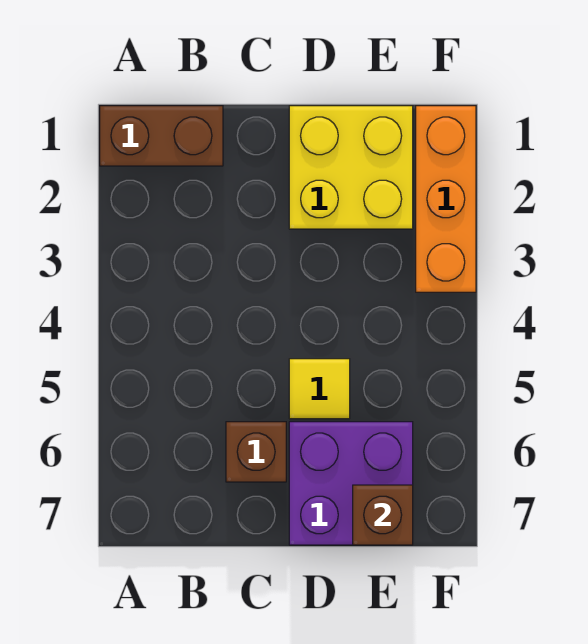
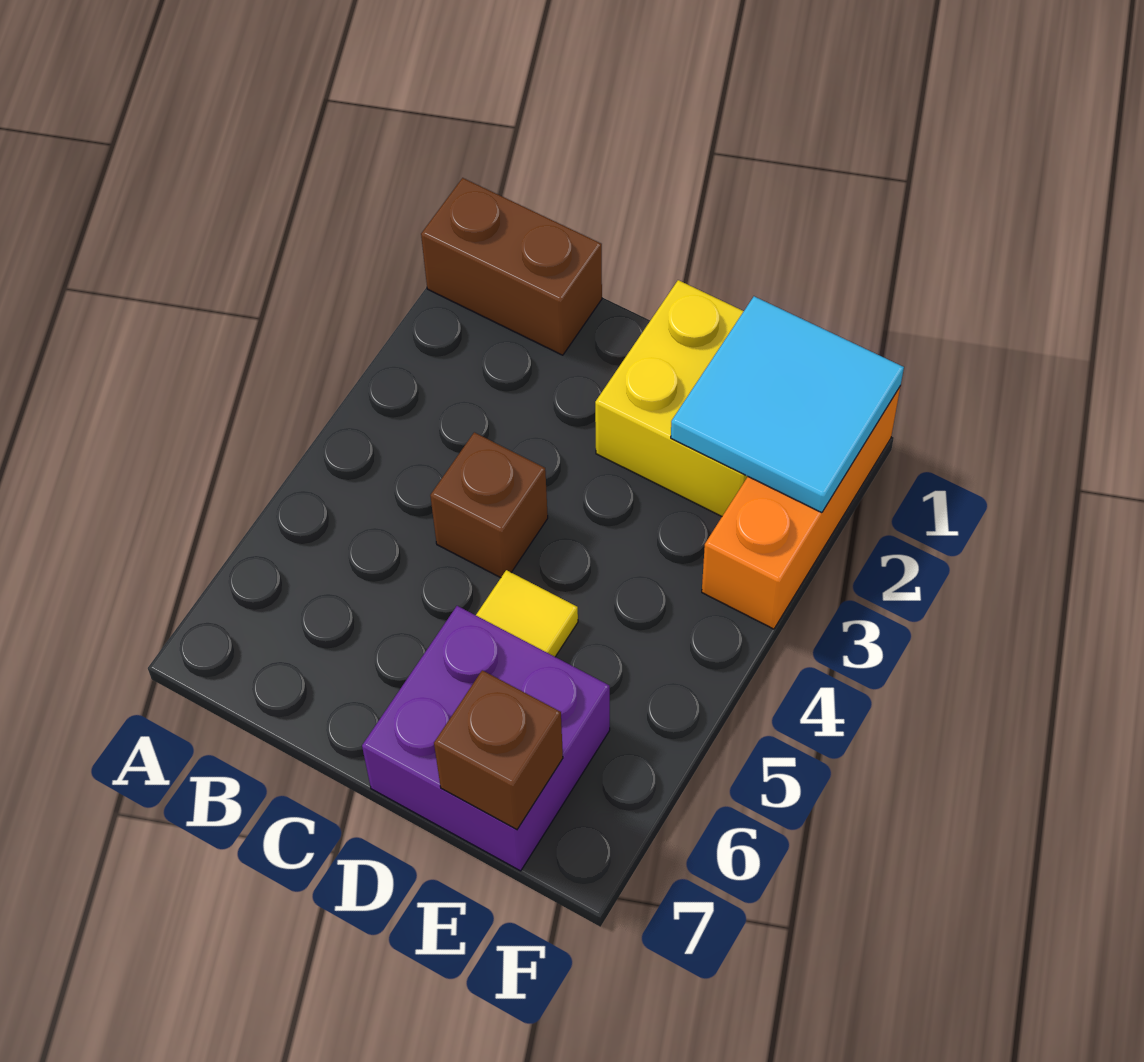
brown brick C6 level 1 -> brown brick C4 level 1
none -> cyan tile E1:F2 level 2

